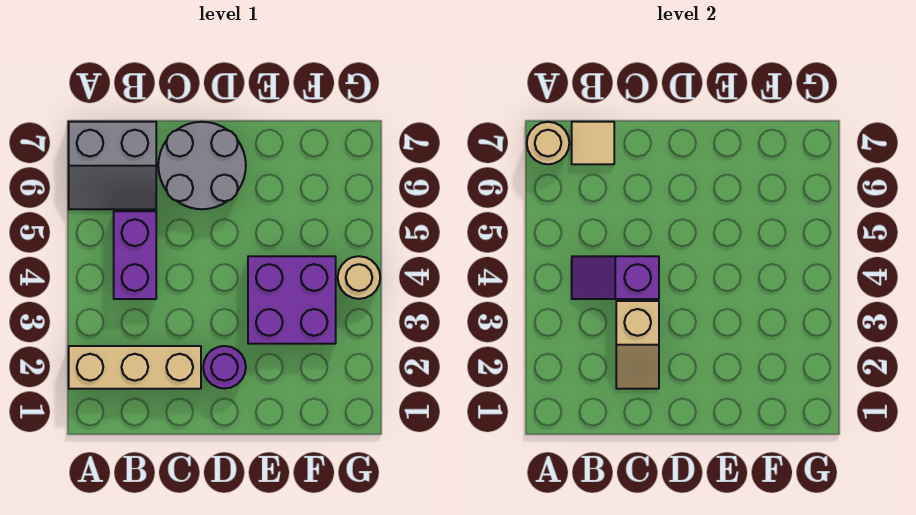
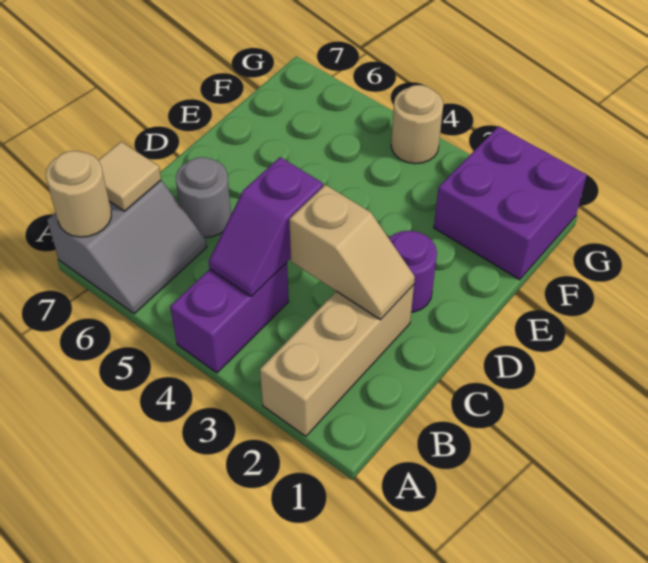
purple brick B4:B5 level 1 -> purple brick A4:B4 level 1
grey round brick C6:D7 level 1 -> grey round brick C6 level 1
purple brick E3:F4 level 1 -> purple brick F1:G2 level 1

